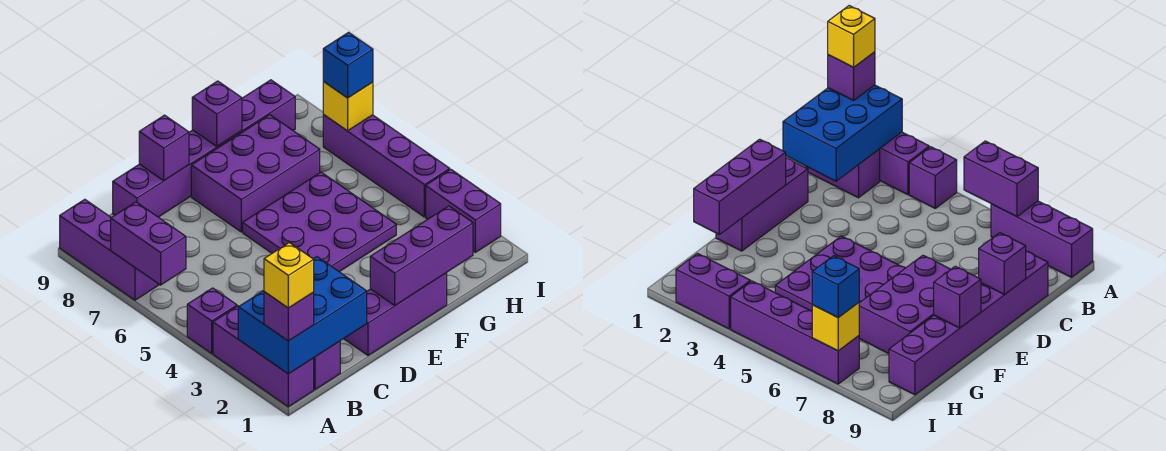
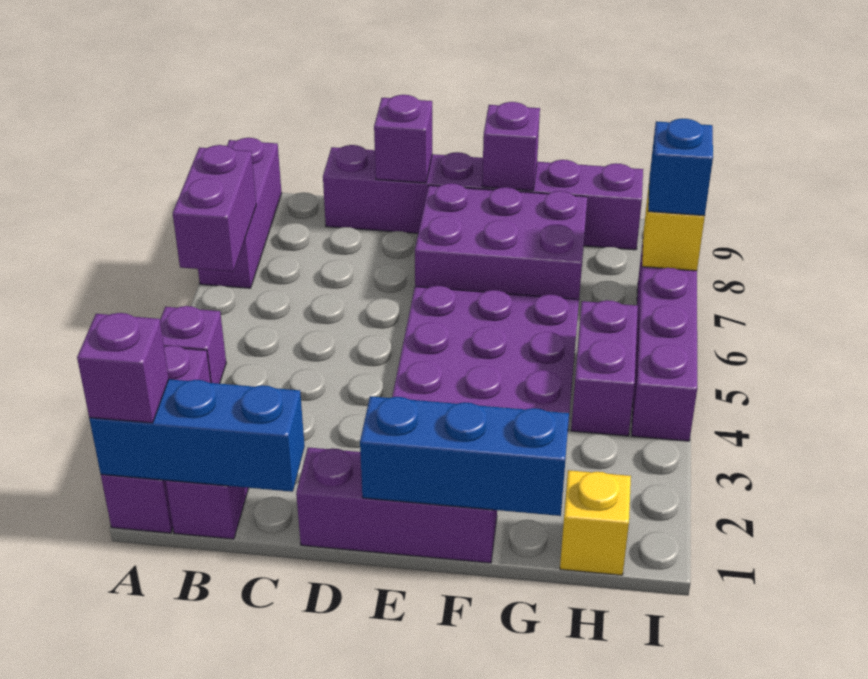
blue brick A1:C2 level 2 -> blue brick A1:C1 level 2
yellow brick A1 level 4 -> yellow brick H1 level 1
purple brick E1:G1 level 2 -> blue brick E1:G1 level 2
purple brick I2:I3 level 1 -> purple brick H4:H5 level 1

